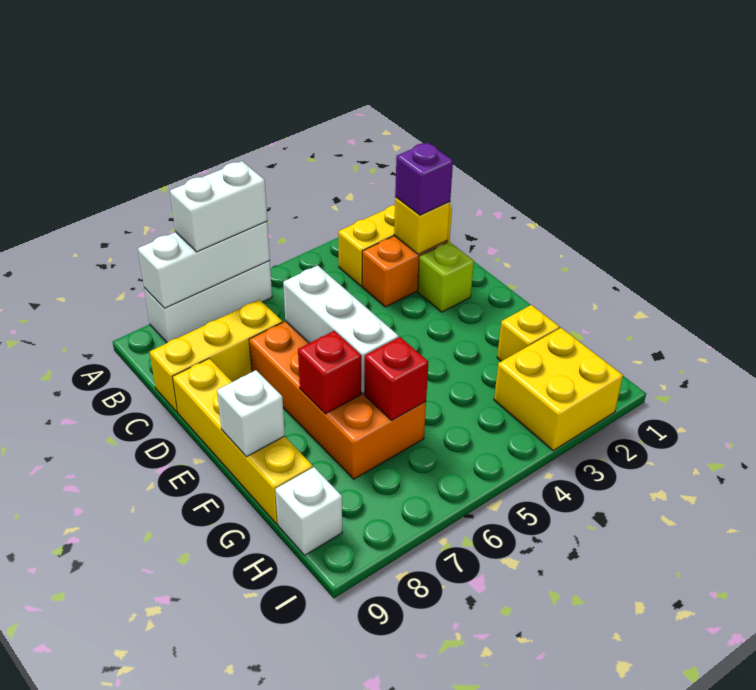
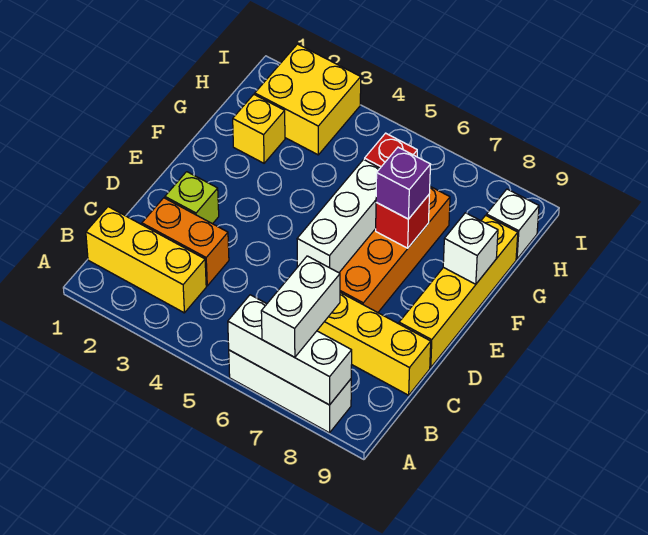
white brick A6:A7 level 3 -> white brick A7:B7 level 3
yellow brick C2 level 2 -> none
purple brick C2 level 3 -> purple brick F7 level 3

